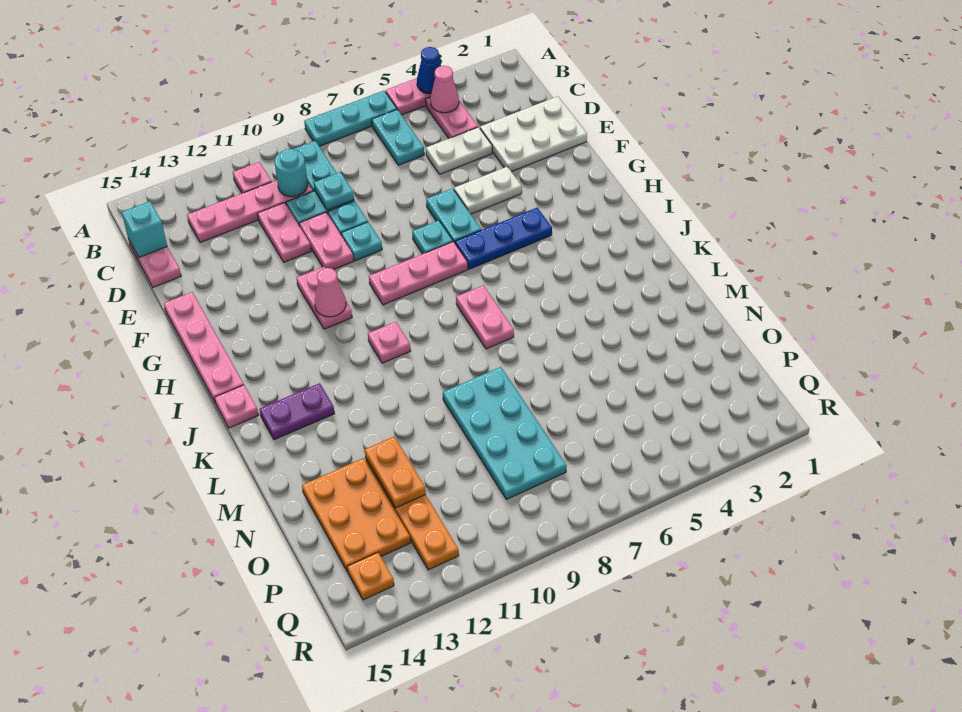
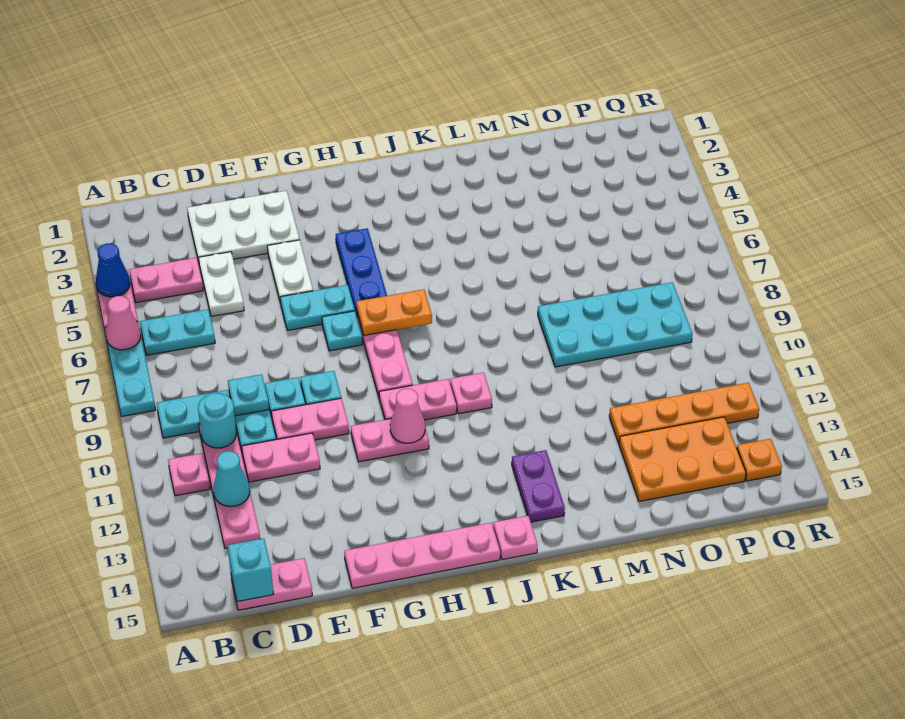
pink cone B4 level 2 -> pink cone A6 level 2
none -> cyan cone C12 level 2
white plate D1:E3 level 1 -> white plate D2:F3 level 1
pink plate J7:K7 level 1 -> pink plate H10:I10 level 1
orange plate N12:O12 level 2 -> orange plate H7:I7 level 2

